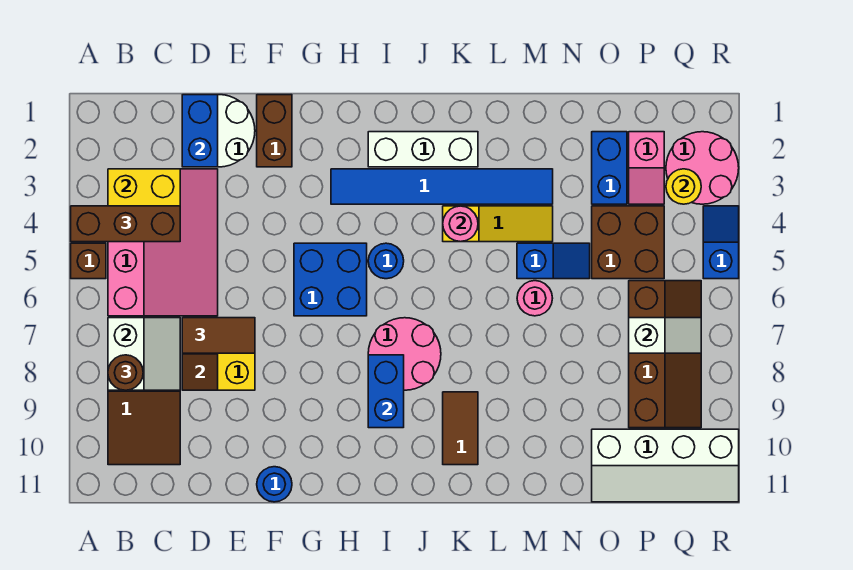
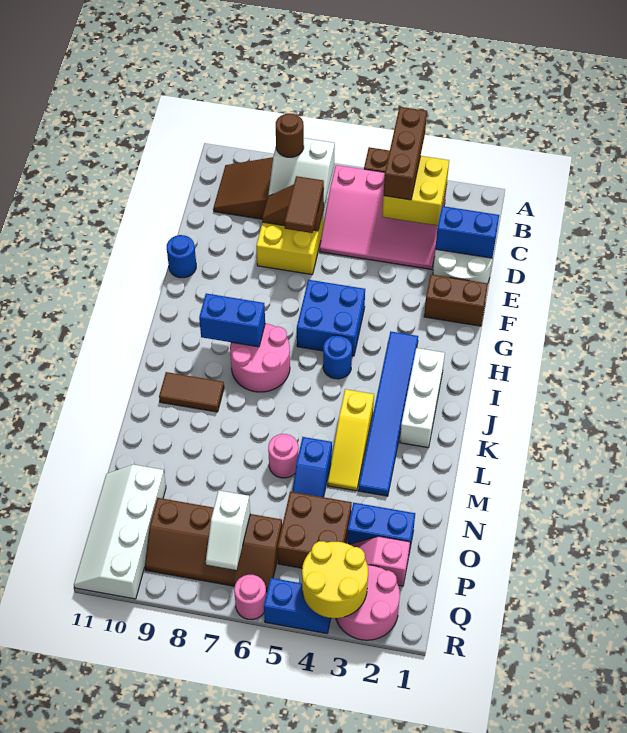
pink round brick K4 level 2 -> pink round brick R6 level 1
yellow round brick Q3 level 2 -> yellow round brick Q3:R4 level 2

